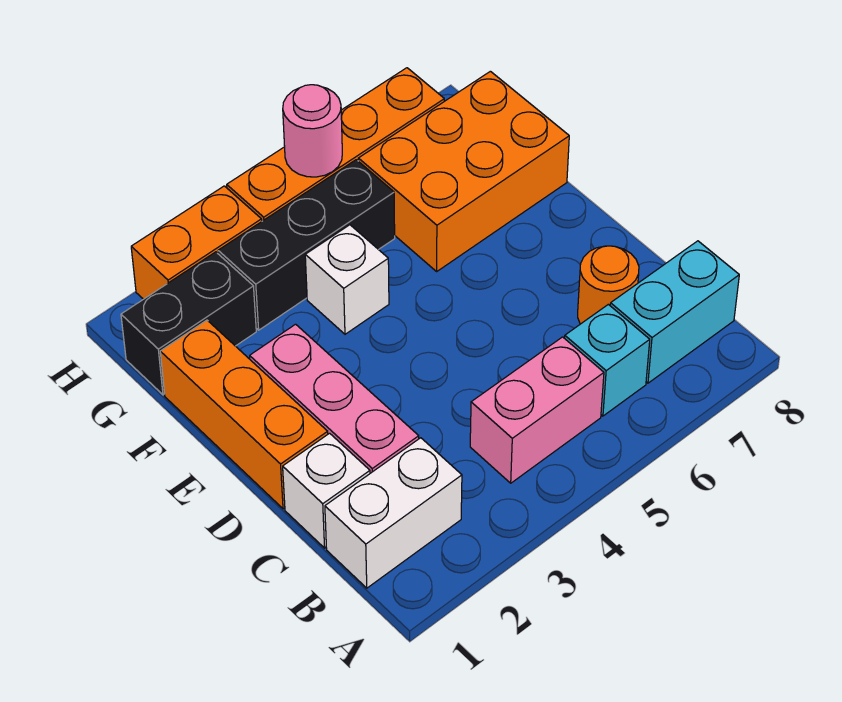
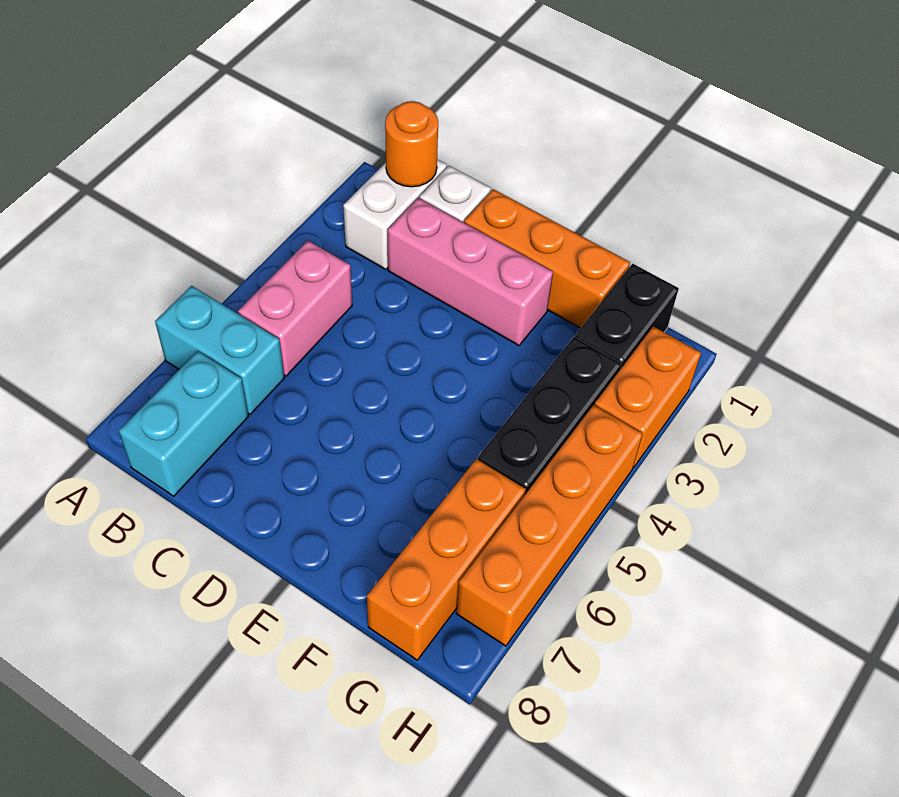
cyan brick B6 level 1 -> cyan brick A6:B6 level 1
orange round brick C7 level 1 -> orange round brick B1 level 2
white brick F4 level 1 -> none
orange brick F6:G8 level 1 -> orange brick G6:G8 level 1
pink round brick H5 level 2 -> none

